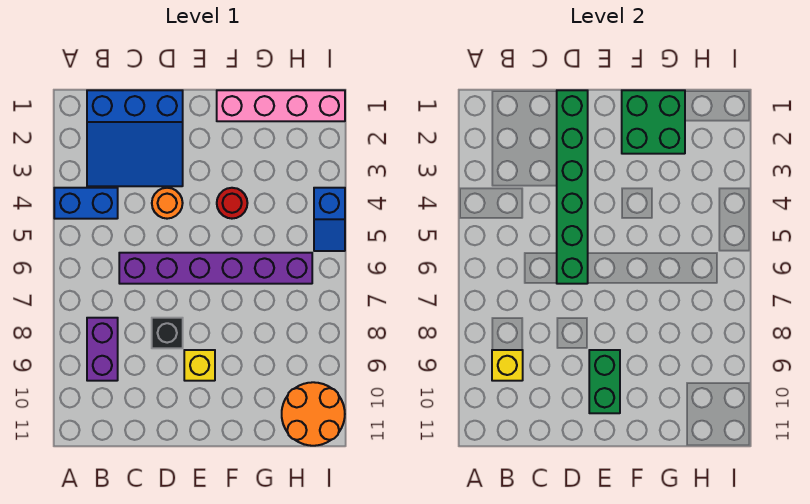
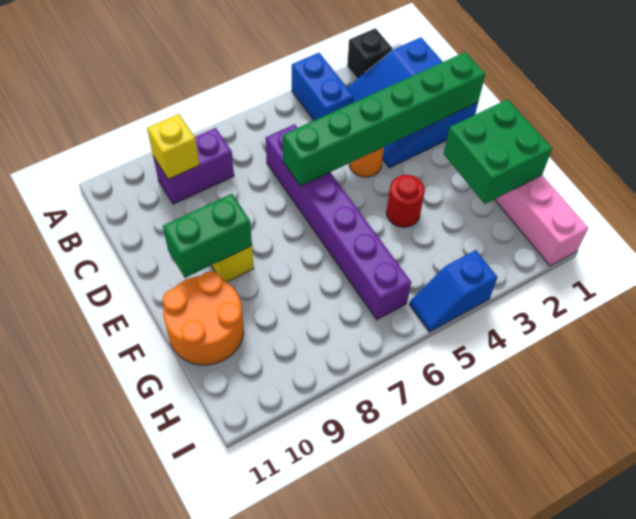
black brick D8 level 1 -> black brick A2 level 1
orange round brick H10:I11 level 1 -> orange round brick F10:G11 level 1

